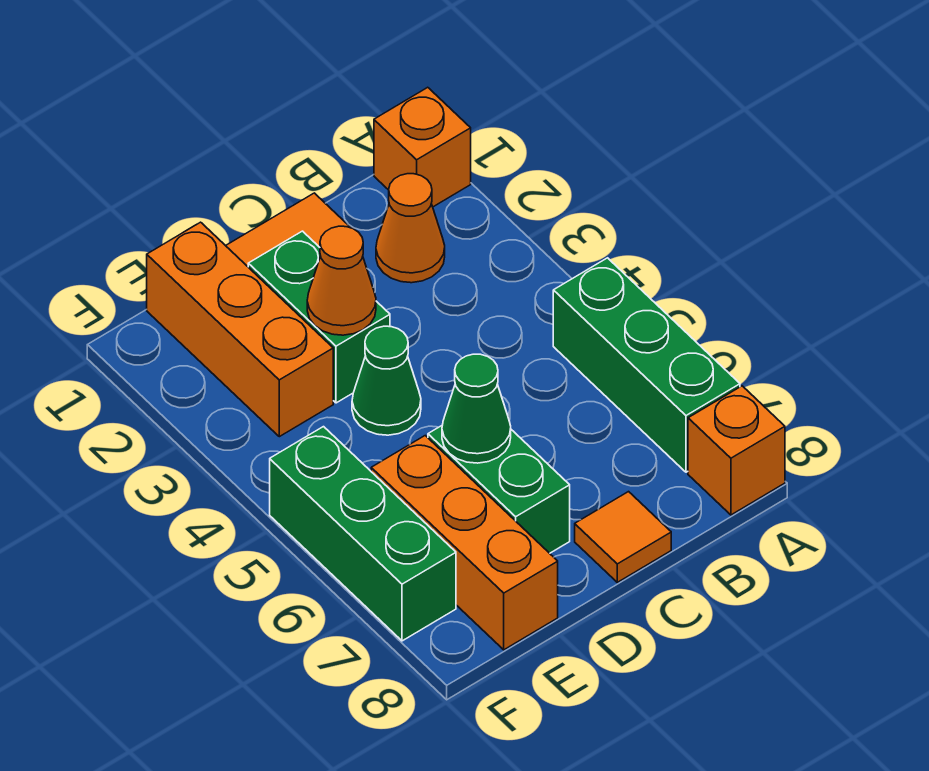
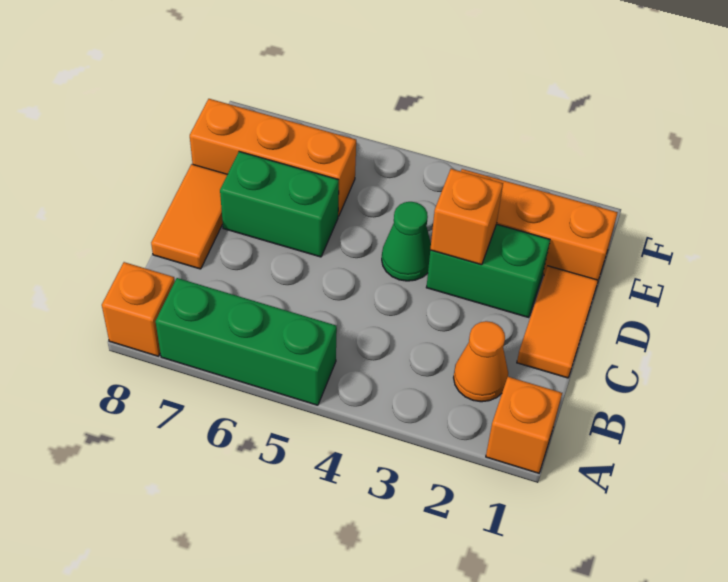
orange tile C8 level 1 -> orange tile C8:D8 level 1
orange cone D3 level 2 -> orange brick D3 level 2
green cone D6 level 2 -> none
green brick F5:F7 level 1 -> none

